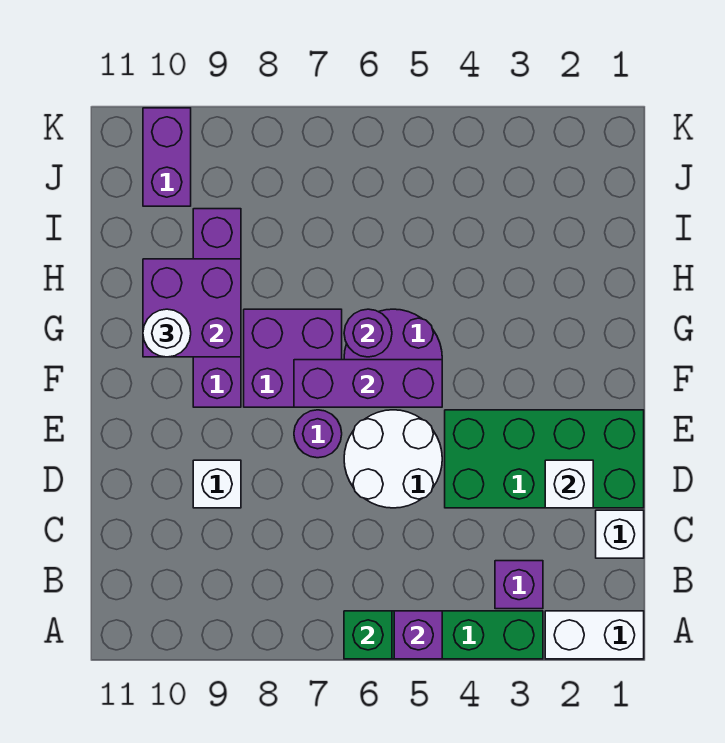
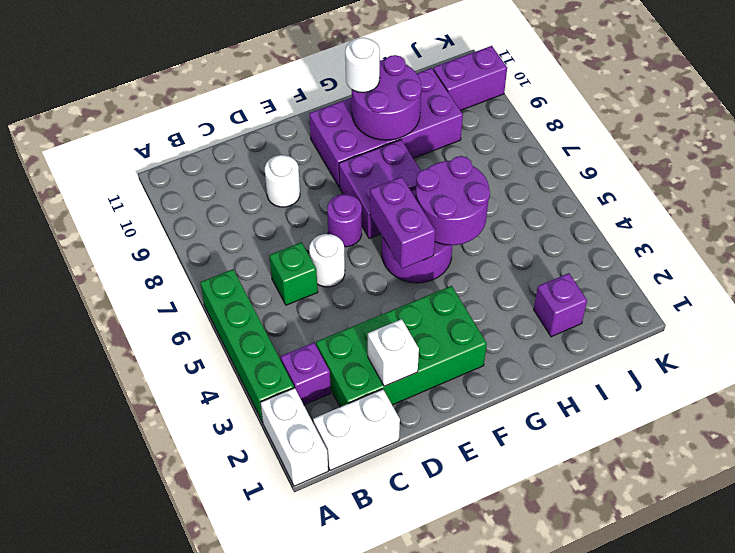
purple brick A5 level 2 -> purple brick I2 level 1
green brick A6 level 2 -> green brick C6 level 1
white brick C1 level 1 -> white brick B1:C1 level 1
green brick D1:E4 level 1 -> green brick C2:F3 level 1
white round brick D5:E6 level 1 -> white round brick D6 level 1
white brick D9 level 1 -> white round brick D9 level 1
purple brick F5:F7 level 2 -> purple brick F5:F6 level 2
purple brick F9:I9 level 1 -> purple brick F9:I10 level 1
purple round brick G6 level 2 -> purple round brick G5:H6 level 2
purple brick G9:H10 level 2 -> purple round brick G9:H10 level 2

